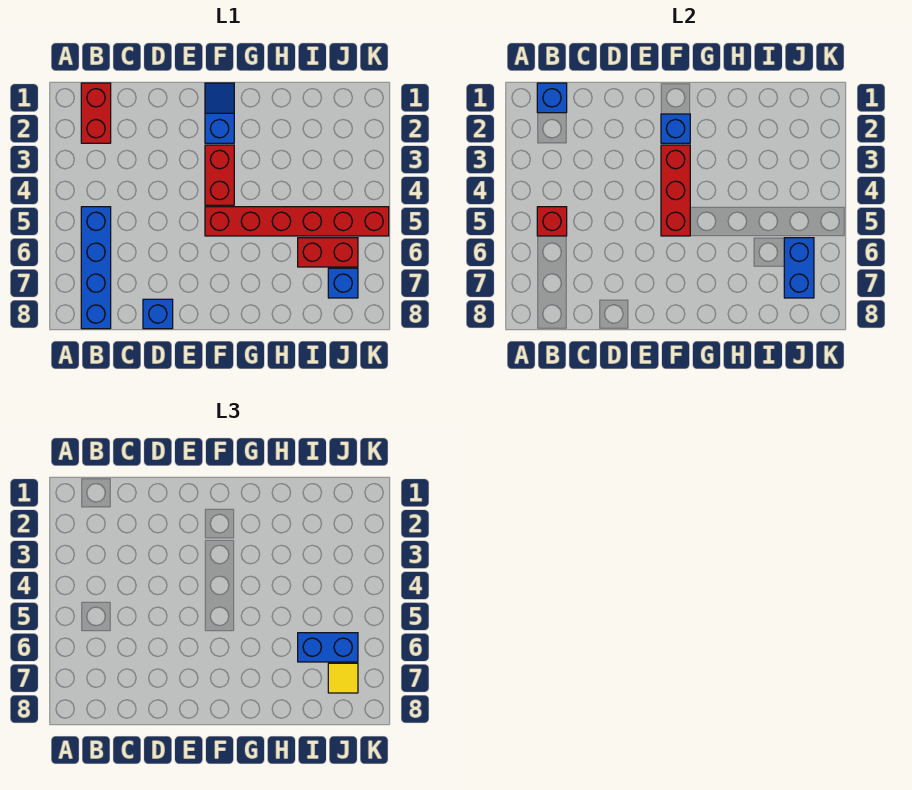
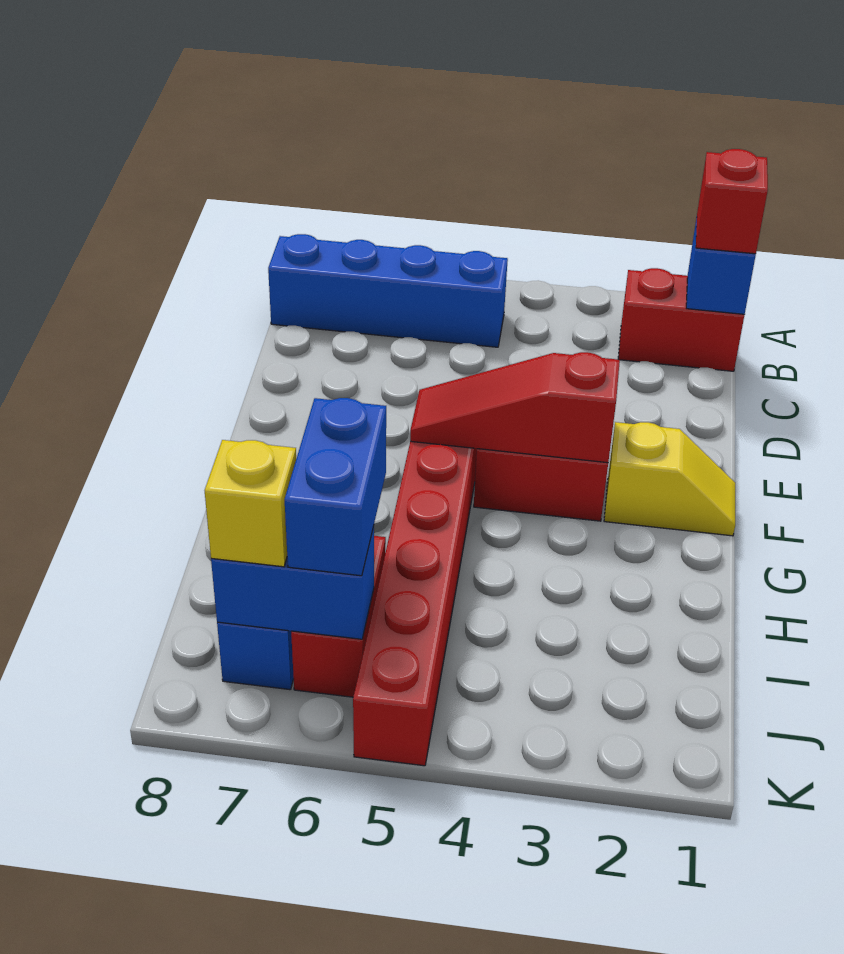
red brick B5 level 2 -> red brick B1 level 3
blue brick D8 level 1 -> none
blue slope F1:F2 level 1 top 2 -> yellow slope F1:F2 level 1 top 2
blue brick F2 level 2 -> none
red brick F3:F5 level 2 -> red slope F3:F5 level 2 top 3
yellow tile J7 level 3 -> yellow brick J7 level 3

